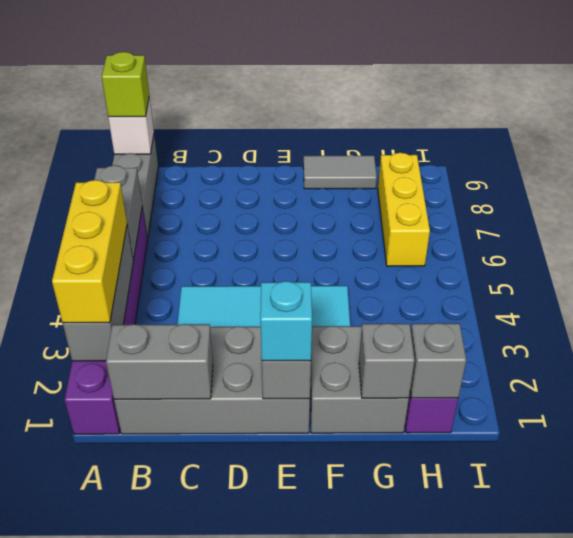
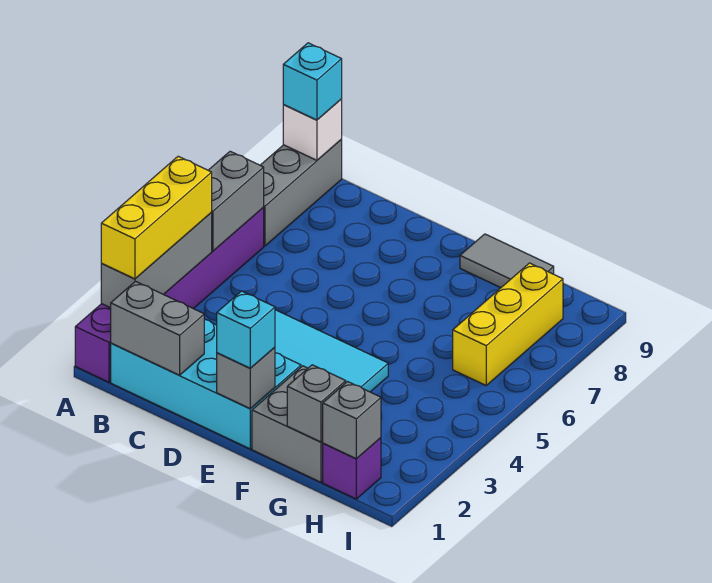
lime brick A9 level 3 -> cyan brick A9 level 3
grey brick B1:E2 level 1 -> cyan brick B1:E2 level 1

